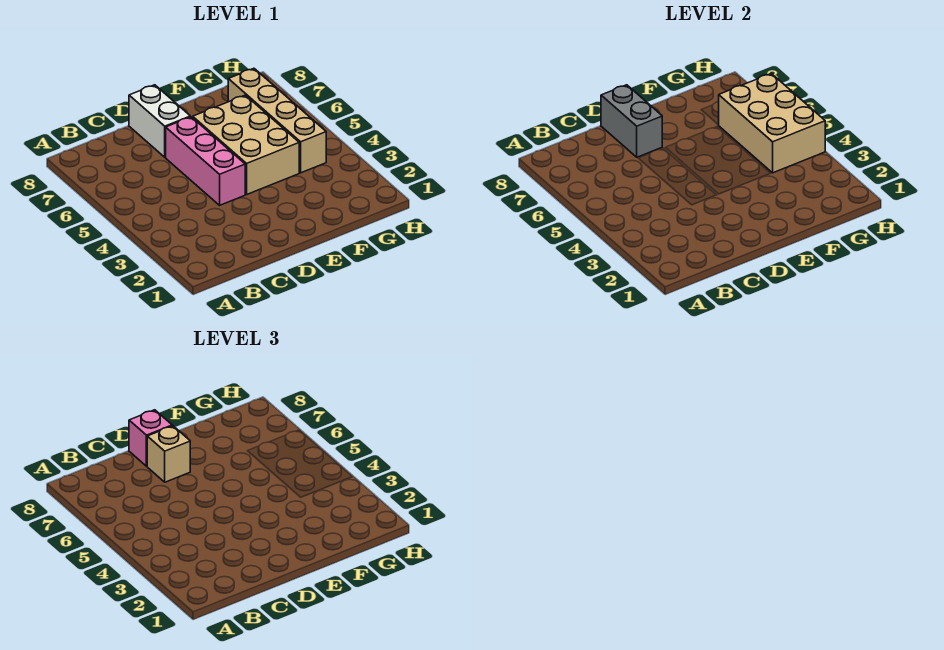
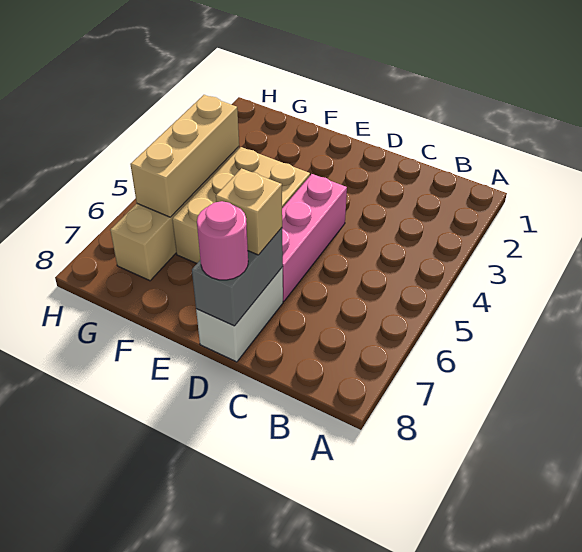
pink brick D8 level 3 -> pink round brick D8 level 3
tan brick G4:H6 level 2 -> tan brick G4:G6 level 2

